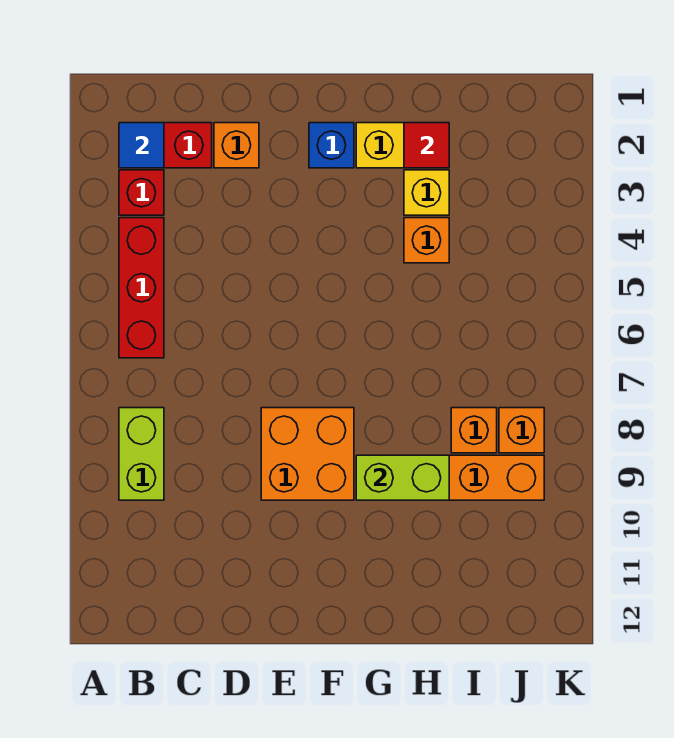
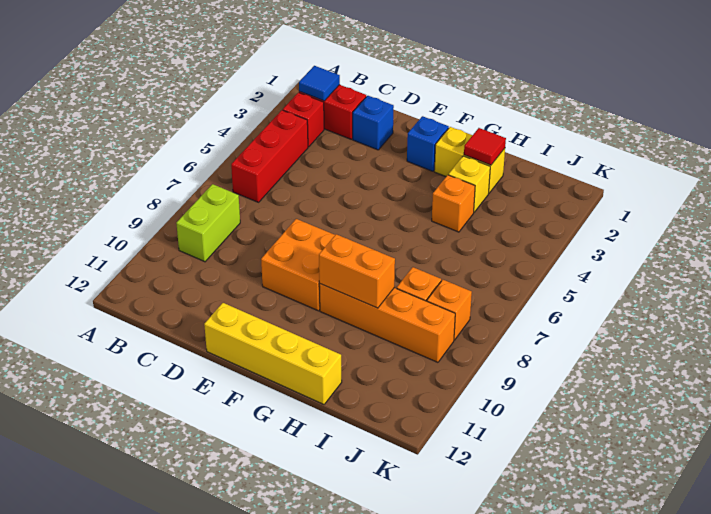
orange brick D2 level 1 -> blue brick D2 level 1
none -> yellow brick E12:H12 level 1
lime brick G9:H9 level 2 -> orange brick G9:H9 level 2

